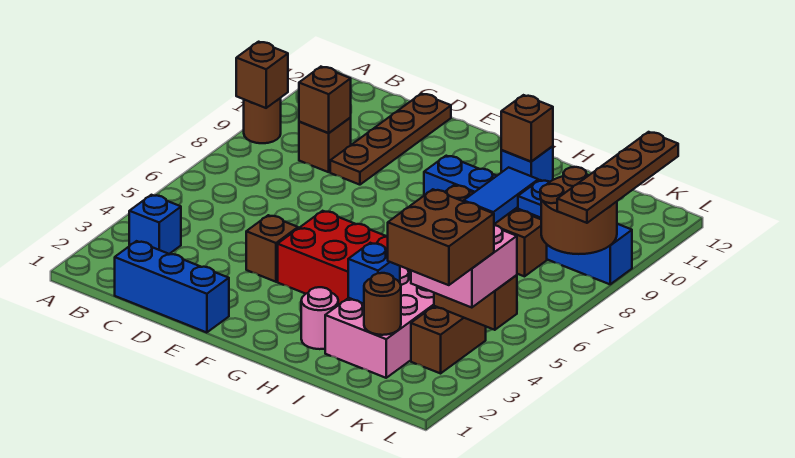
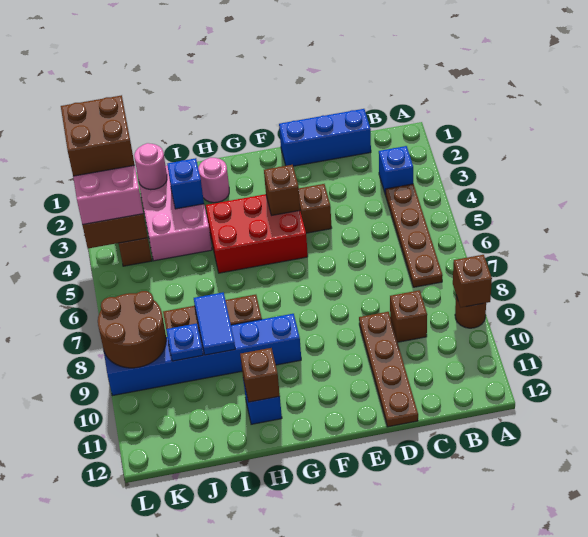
brown brick C9 level 2 -> brown brick F4 level 2
brown round brick J2 level 2 -> pink round brick J2 level 2
brown plate L8:L11 level 3 -> brown plate B4:B7 level 1

